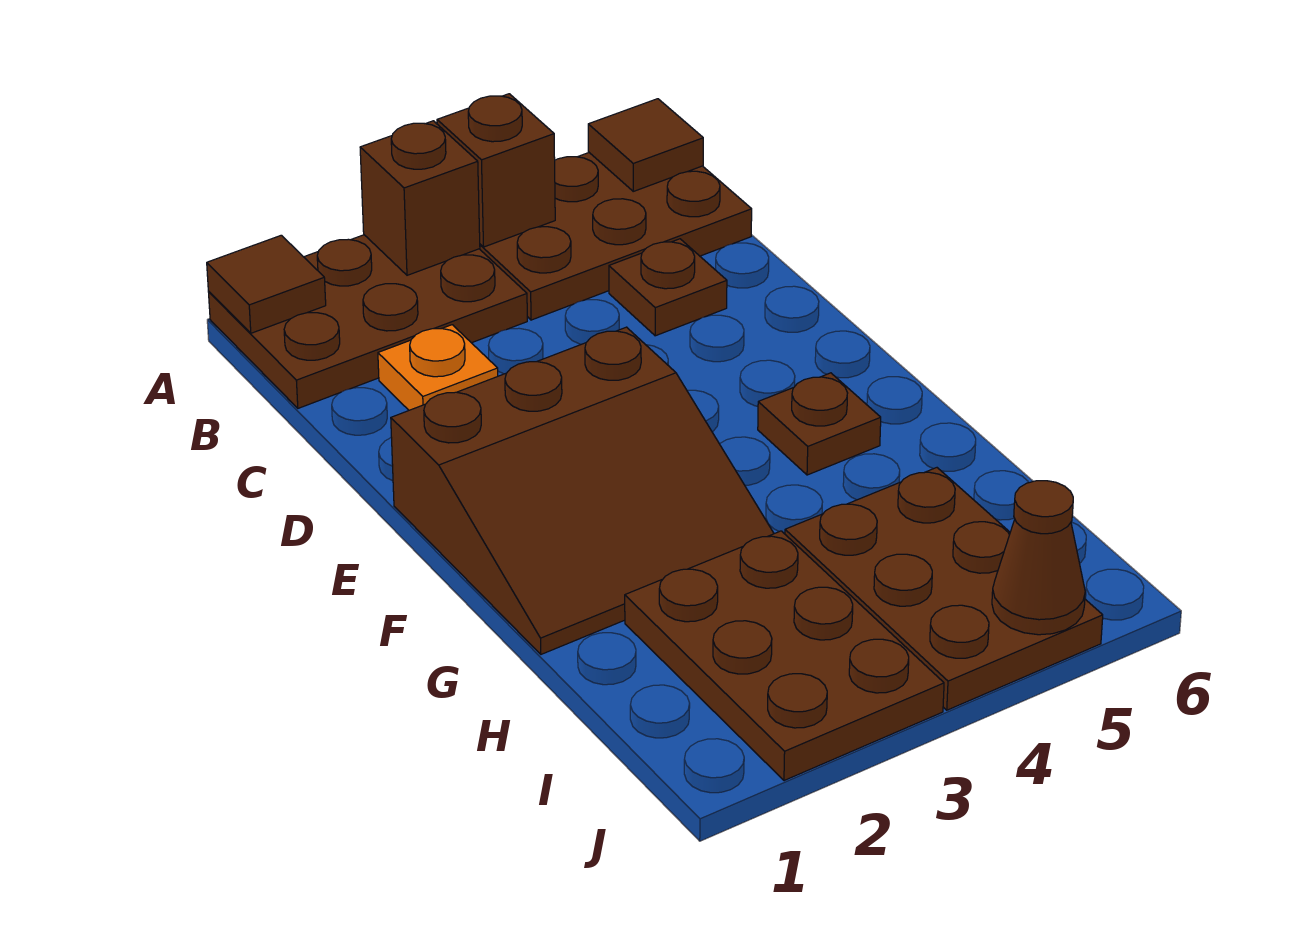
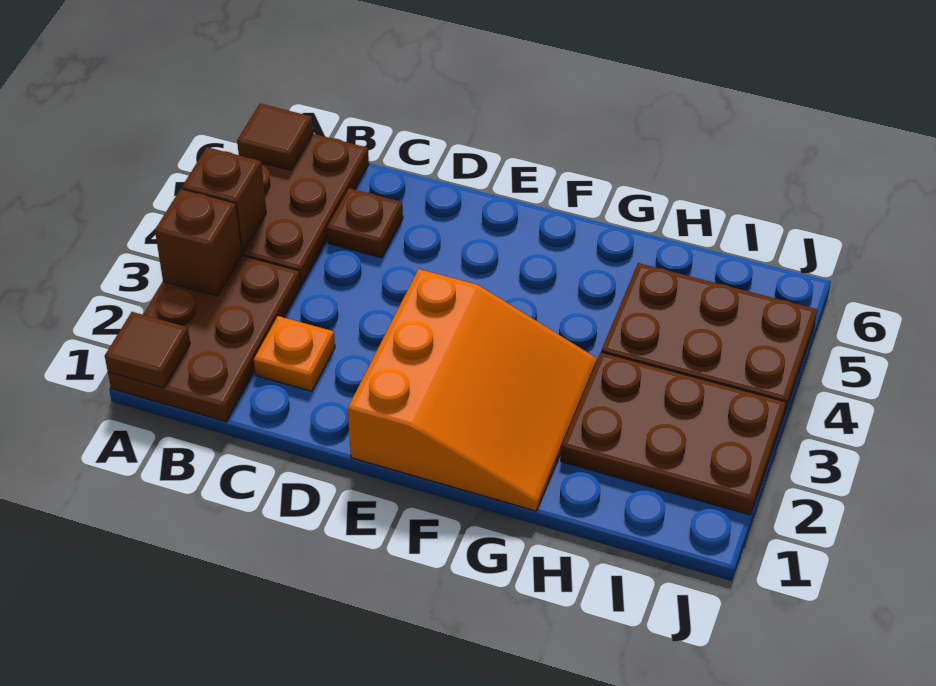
brown slope E1:G3 level 1 top E -> orange slope E1:G3 level 1 top E
brown plate F5 level 1 -> none
brown cone J5 level 2 -> none

